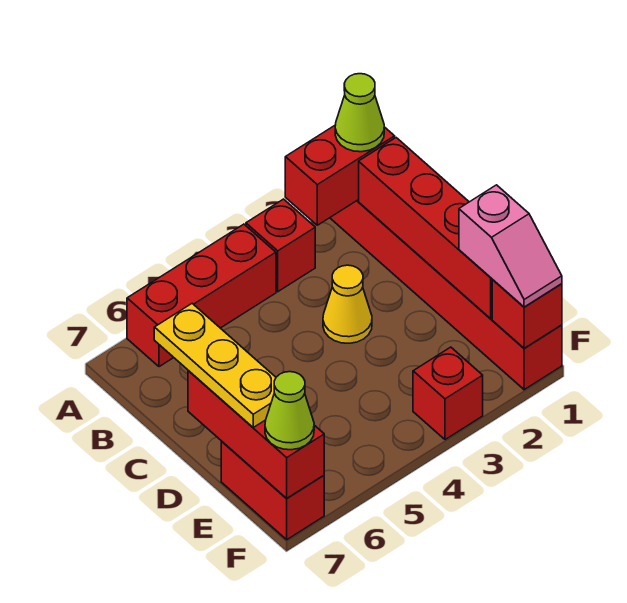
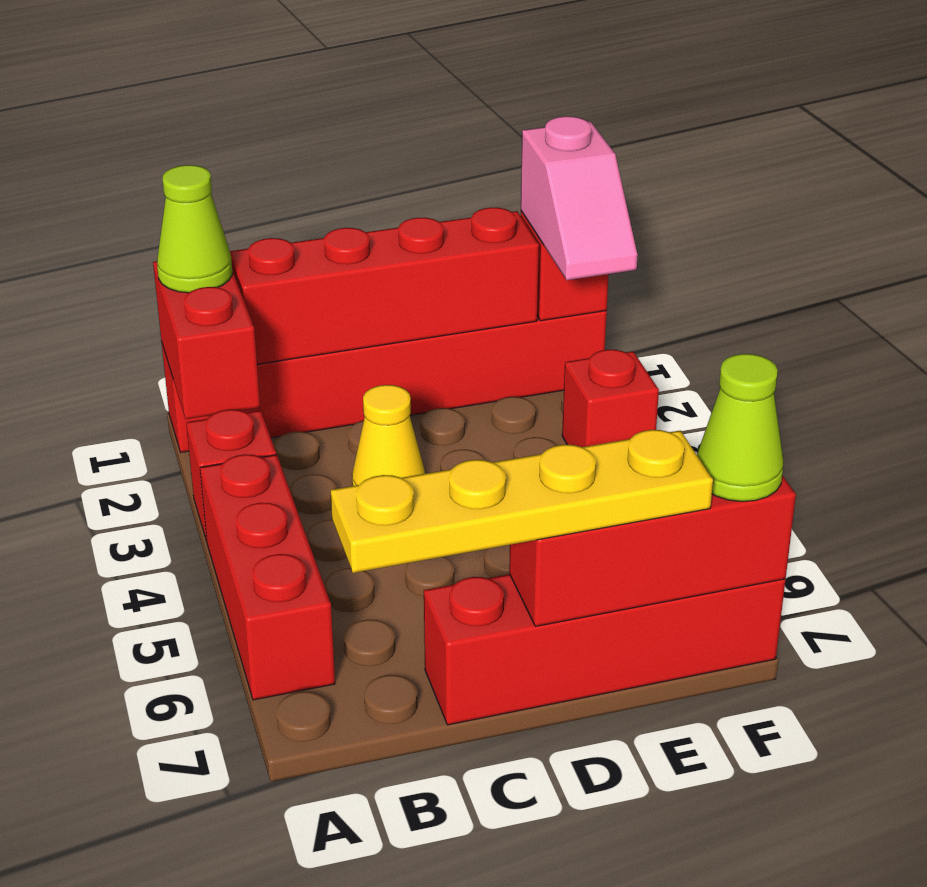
yellow plate C7:E7 level 3 -> yellow plate B7:E7 level 3
pink slope E1:F1 level 3 top E -> pink slope F1:F2 level 3 top 1
red brick E7:F7 level 1 -> red brick C7:F7 level 1

